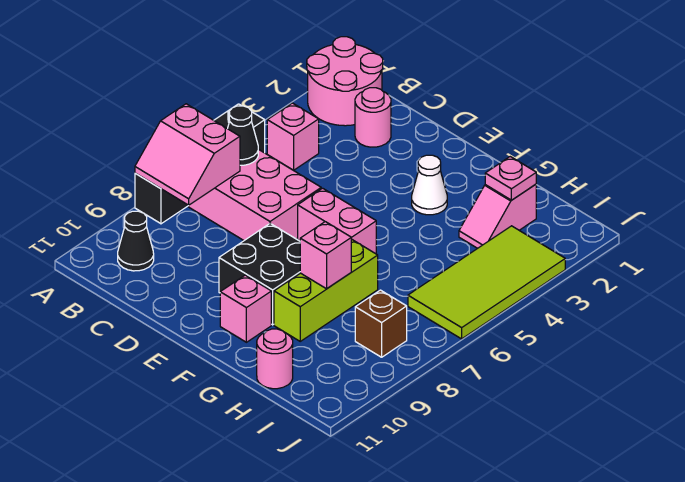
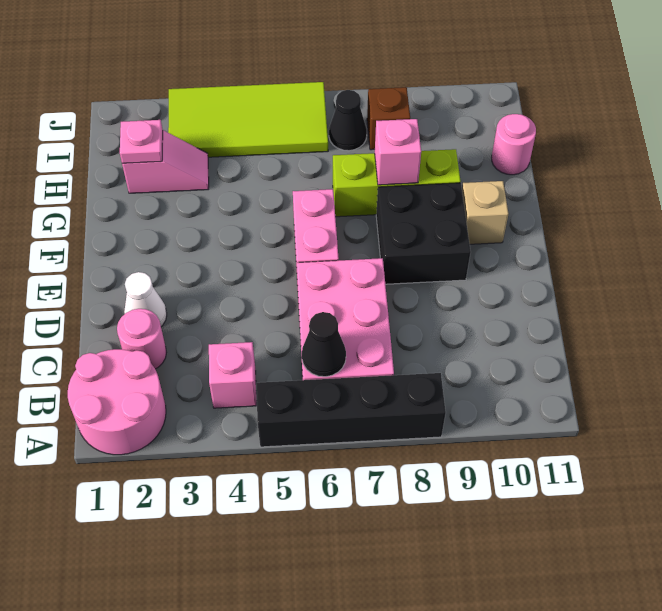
pink slope A7:B8 level 2 top 7 -> none
black cone B10 level 1 -> black cone I7 level 1
white cone F3 level 1 -> white cone D2 level 1
pink brick F10 level 1 -> tan brick F10 level 1

